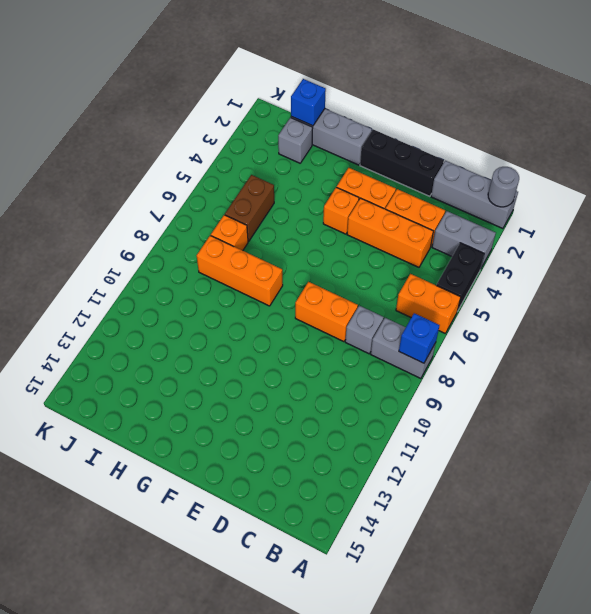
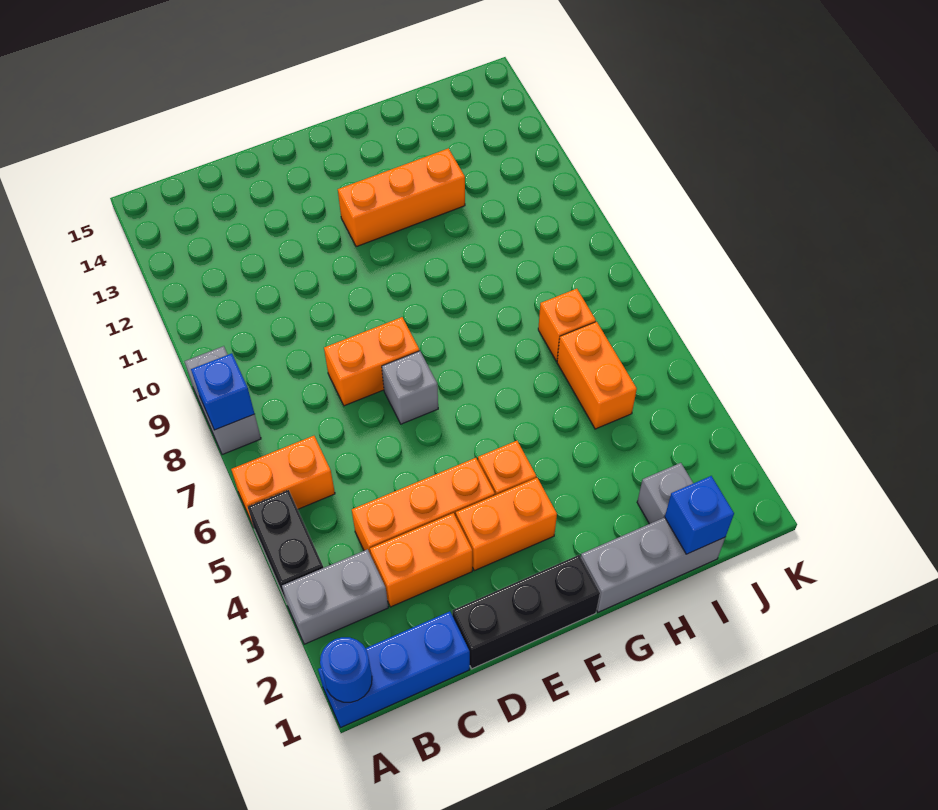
grey brick A1:C1 level 1 -> blue brick A1:C1 level 1
grey round brick A1 level 2 -> blue round brick A1 level 2
grey brick A8:B8 level 1 -> grey brick A8:A9 level 1
grey brick C8 level 1 -> grey brick E7 level 1
orange brick G8:I8 level 1 -> orange brick F12:H12 level 1
brown brick I5:I6 level 1 -> orange brick I5:I6 level 1

